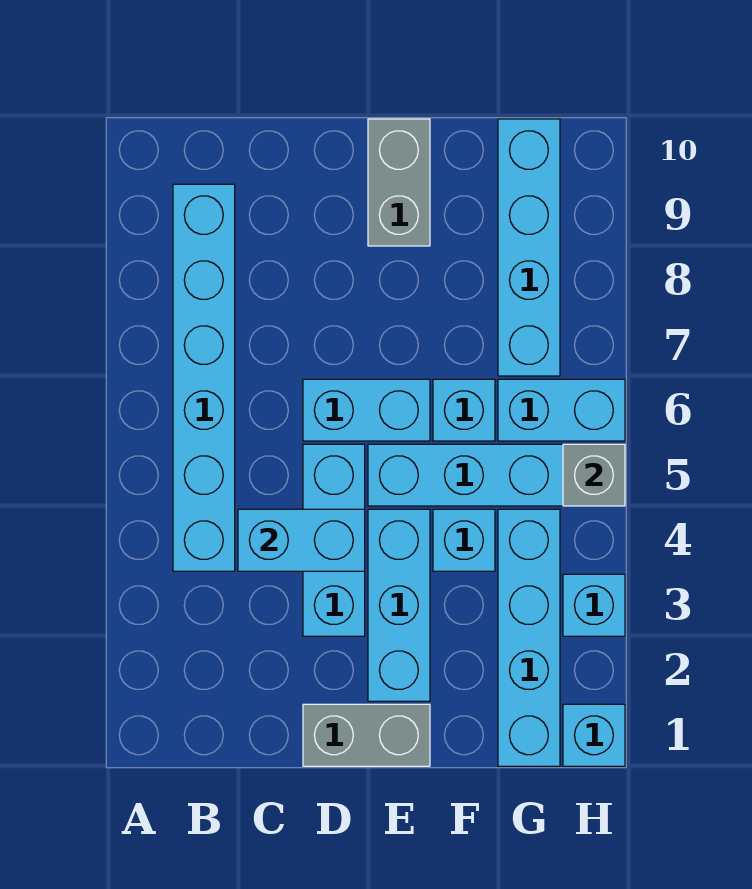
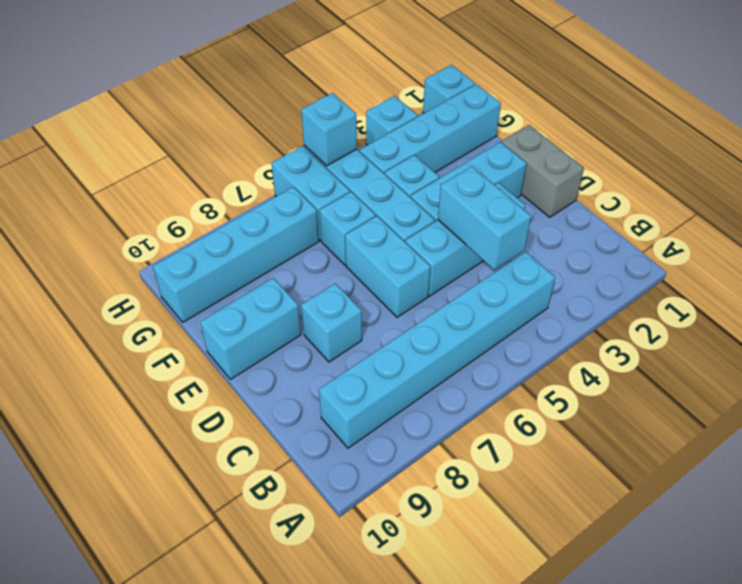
none -> cyan brick D8 level 1
grey brick E9:E10 level 1 -> cyan brick E9:E10 level 1
grey brick H5 level 2 -> cyan brick H5 level 2

